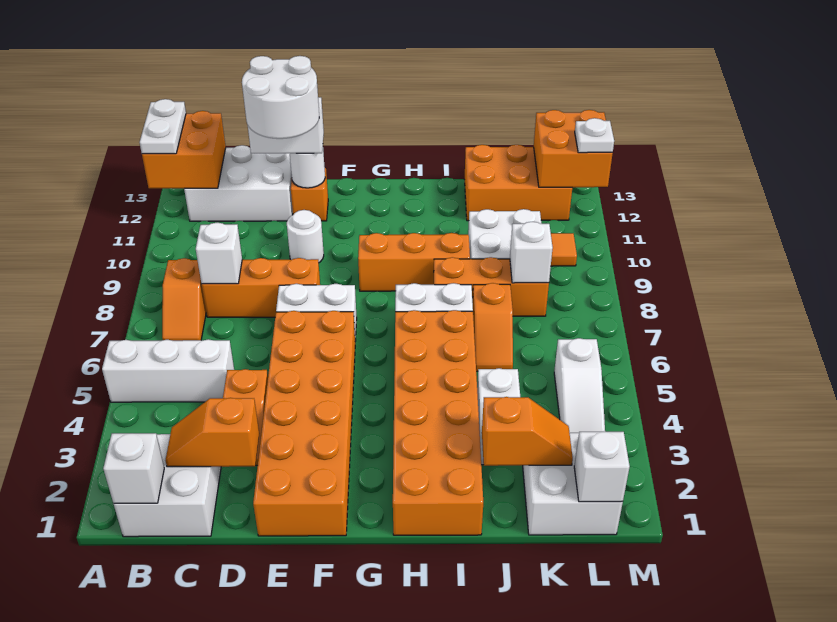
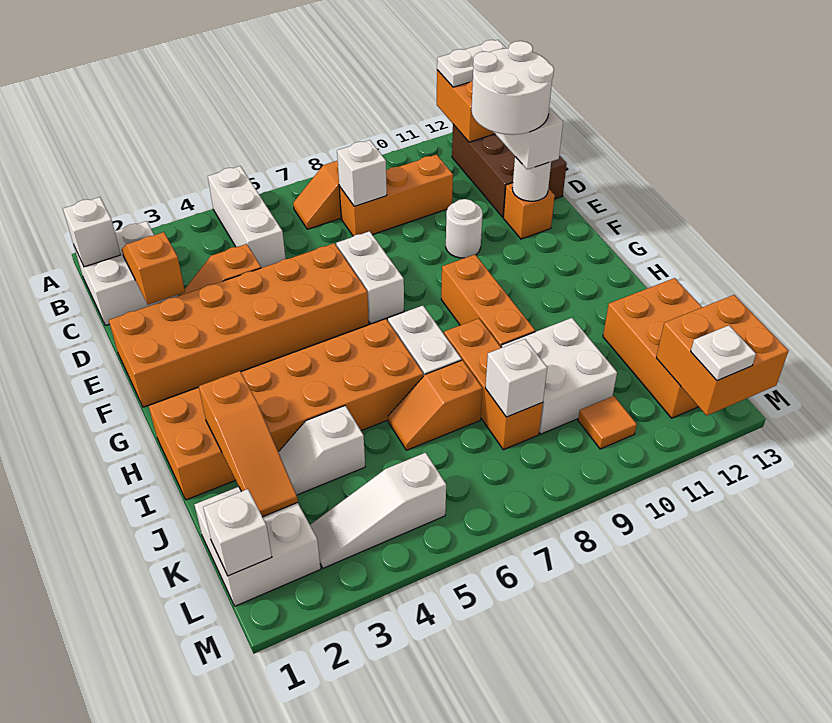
white brick B12:D13 level 1 -> brown brick B12:D13 level 1
orange brick C8:E8 level 1 -> orange brick C8:C10 level 1
orange slope J2:K2 level 2 top J -> orange slope I2:K2 level 2 top I

